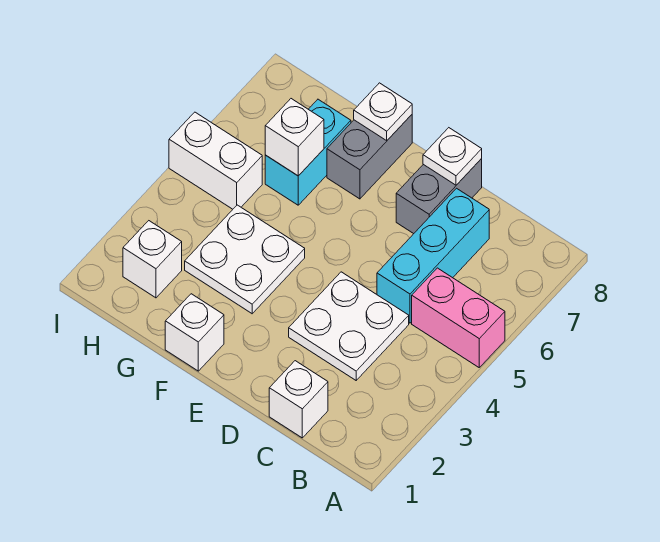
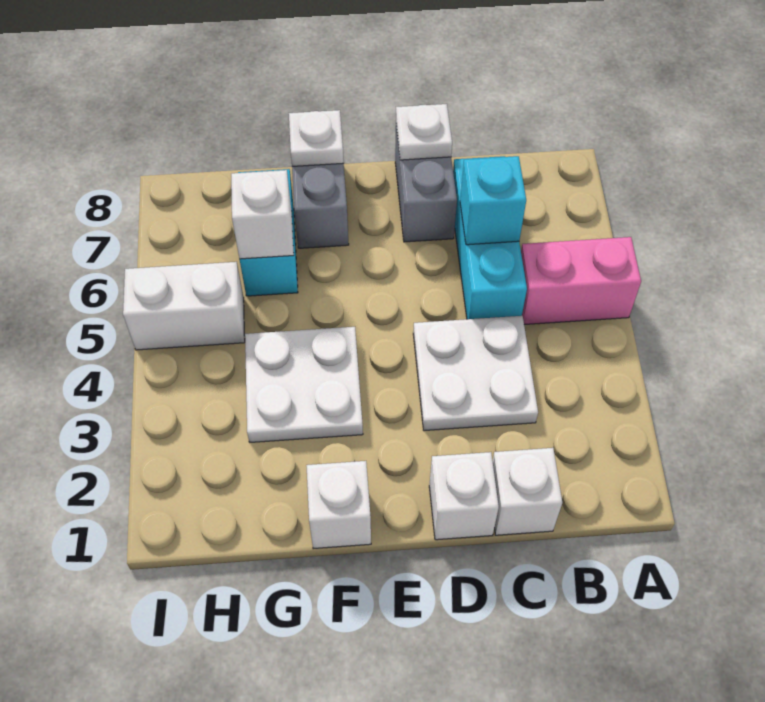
none -> cyan brick C6 level 2
white brick H2 level 1 -> white brick D1 level 1

